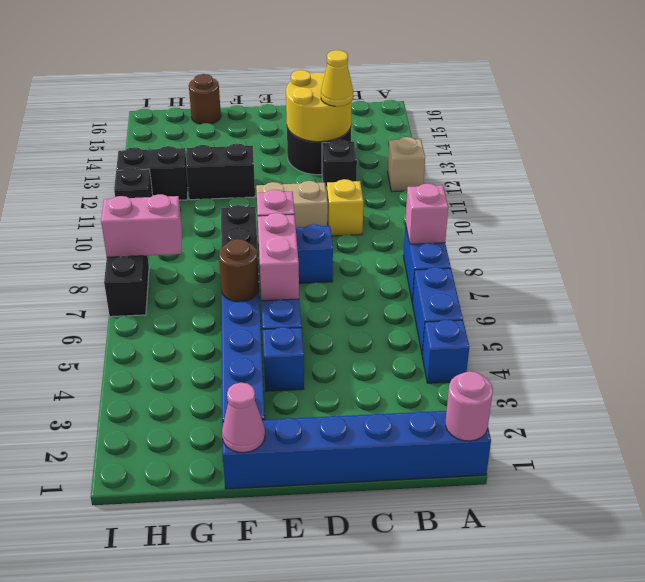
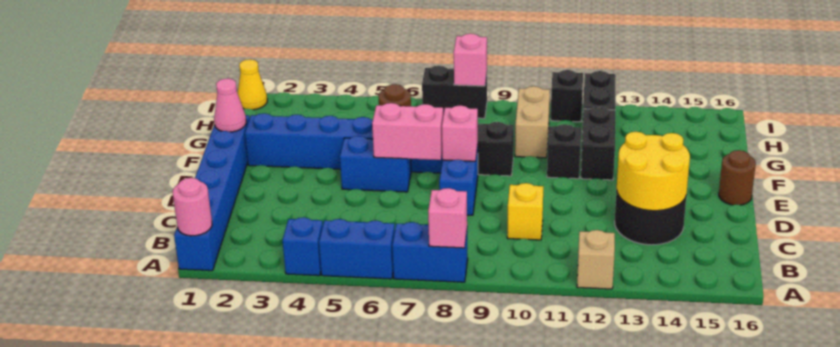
black brick C12 level 1 -> black brick F11 level 1
yellow cone C13 level 3 -> yellow cone I1 level 1
tan brick D10:E10 level 1 -> tan brick G10:H10 level 1
blue brick E4 level 1 -> none
brown round brick G16 level 1 -> brown round brick E16 level 1
pink brick H8:I8 level 2 -> pink brick I8 level 2

